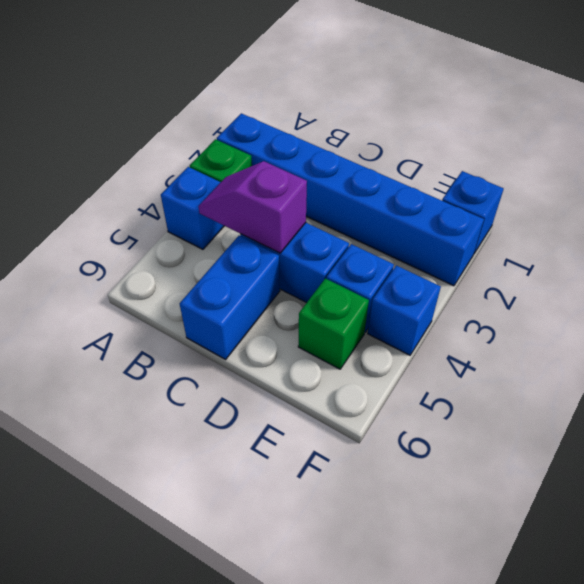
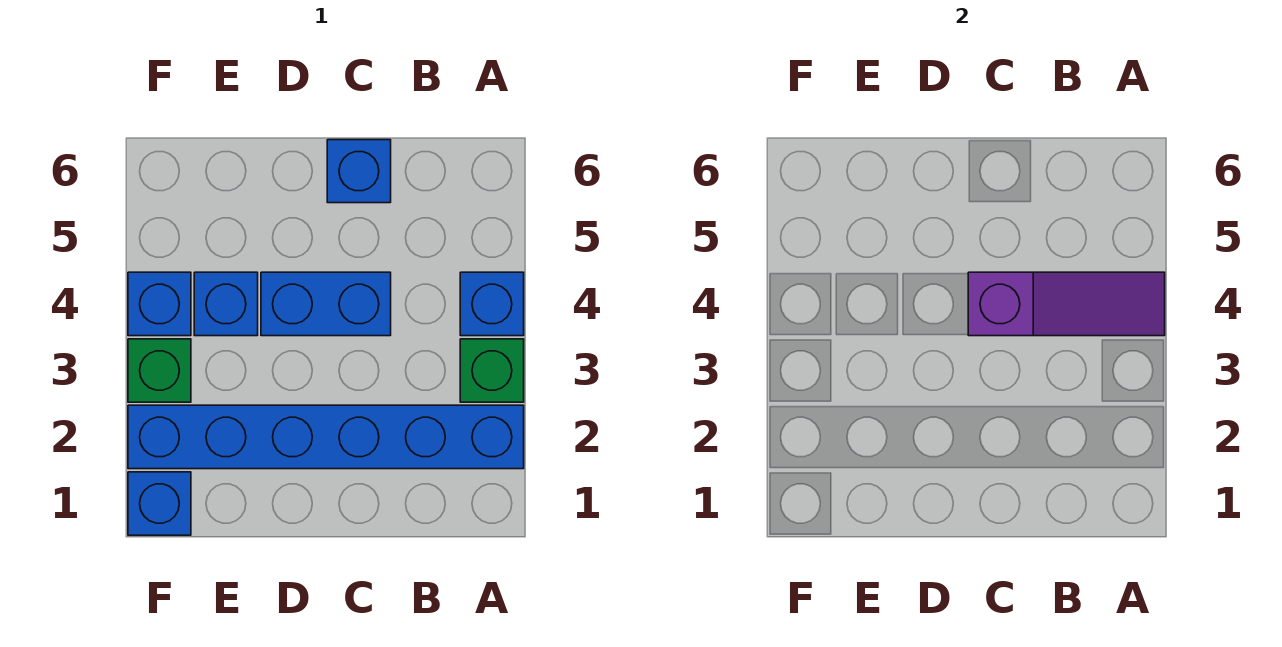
purple slope B4:C4 level 2 top C -> purple slope A4:C4 level 2 top C
blue brick C5:C6 level 1 -> blue brick C6 level 1
green brick E5 level 1 -> green brick F3 level 1

